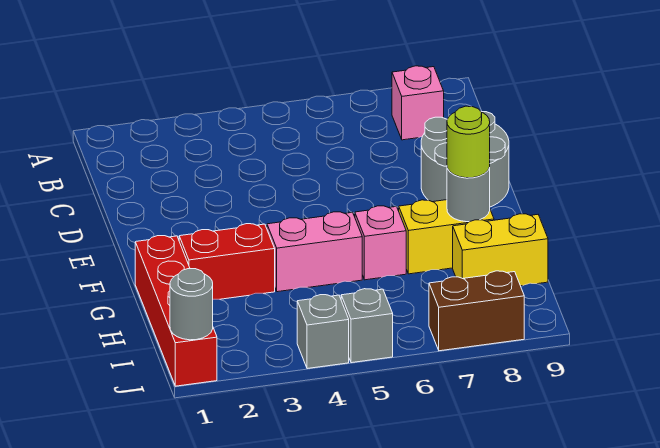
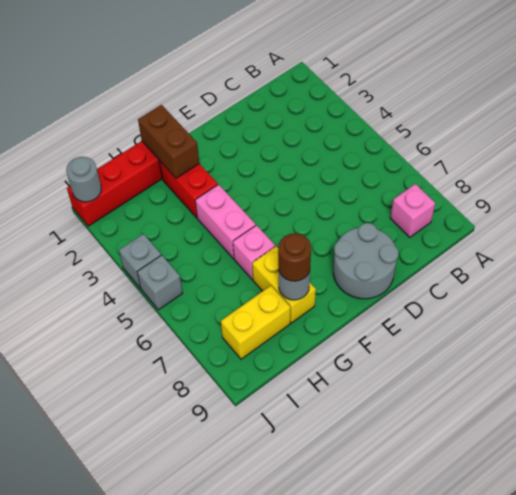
lime round brick G8 level 3 -> brown round brick G8 level 3
yellow brick H8:H9 level 1 -> yellow brick H8:I8 level 1
brown brick J7:J8 level 1 -> brown brick G1:G2 level 2

